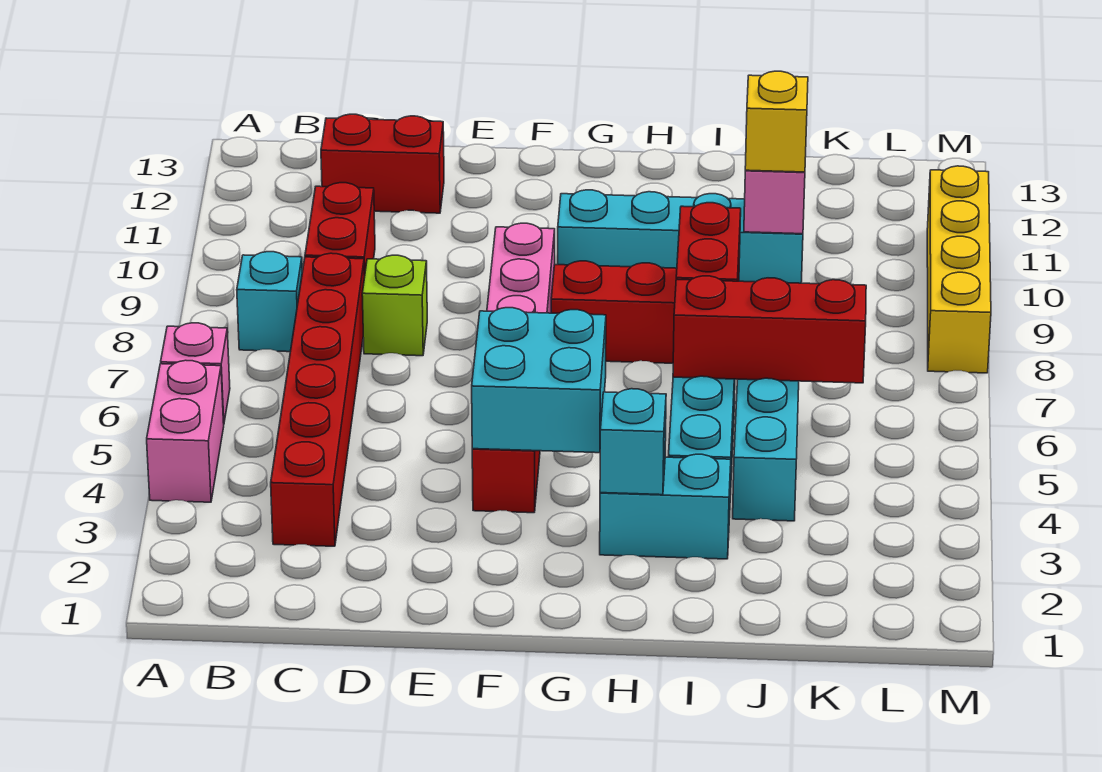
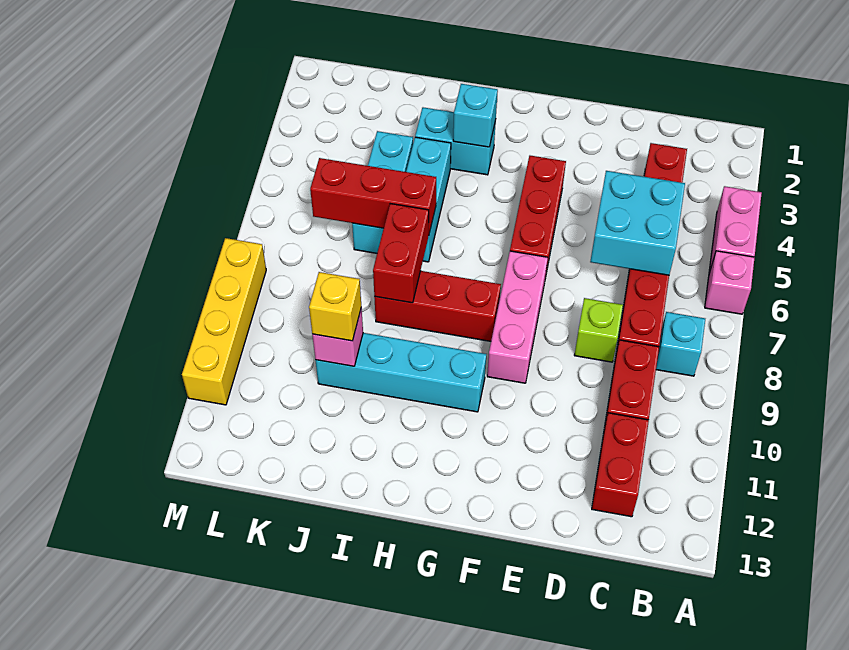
red brick C12:D12 level 1 -> red brick C11:C12 level 1
cyan brick F4:G5 level 2 -> cyan brick C5:D6 level 2

